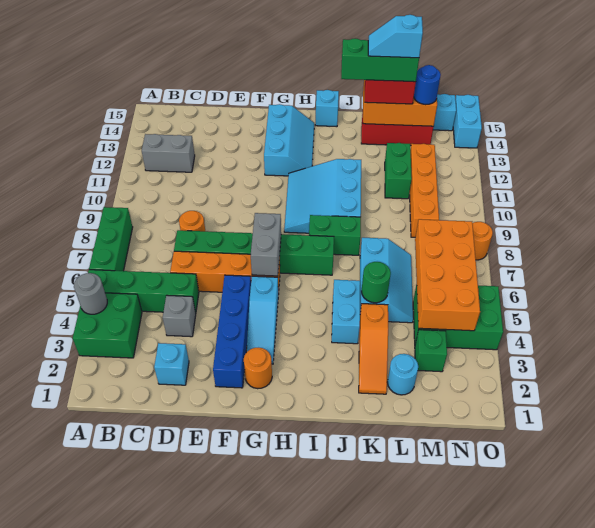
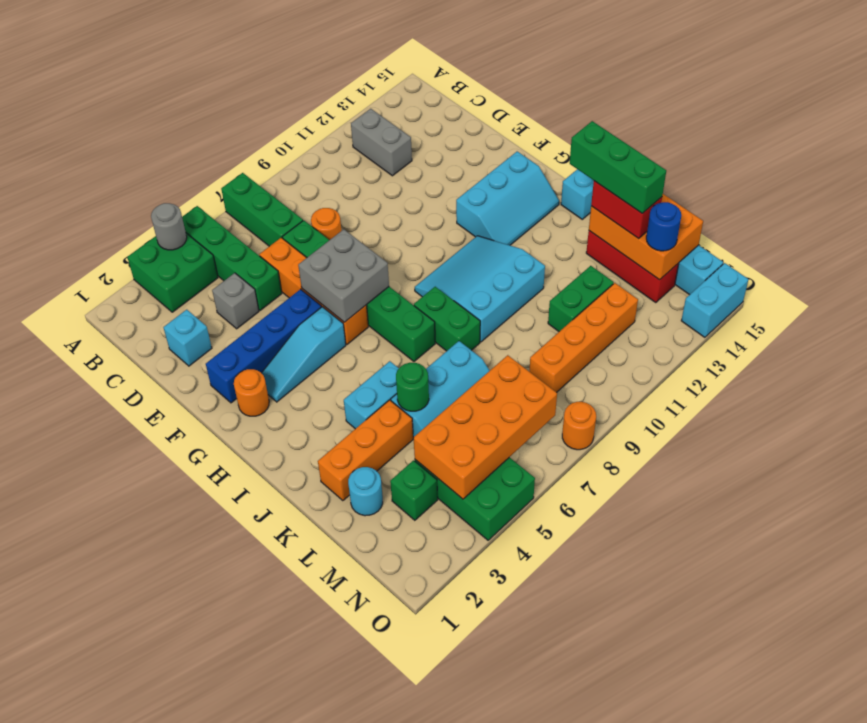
green brick A6:A8 level 1 -> green brick A7:C7 level 1
grey brick G6:G7 level 2 -> grey brick F6:G7 level 2
orange slope K2:K4 level 1 top 4 -> orange brick K2:K4 level 1
cyan slope K14:L14 level 5 top L -> none

